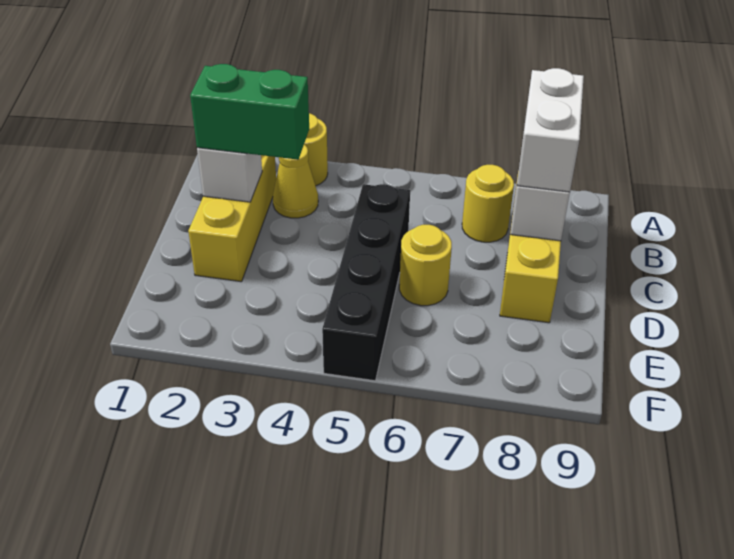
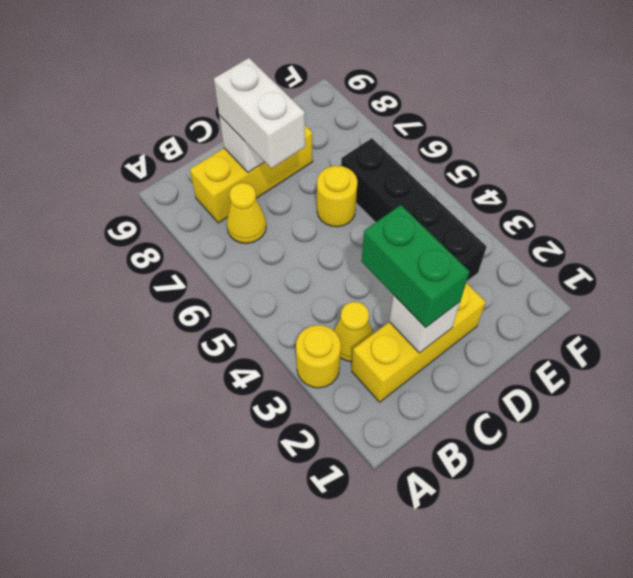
yellow round brick B7 level 1 -> yellow cone B7 level 1
white brick B8:C8 level 3 -> white brick C7:C8 level 3
black brick C5:F5 level 1 -> black brick E3:E6 level 1

